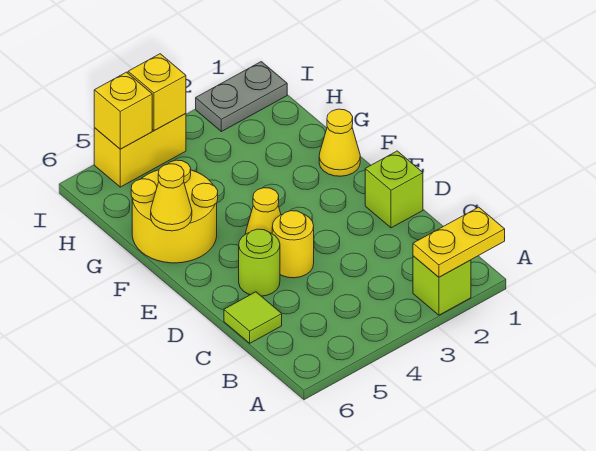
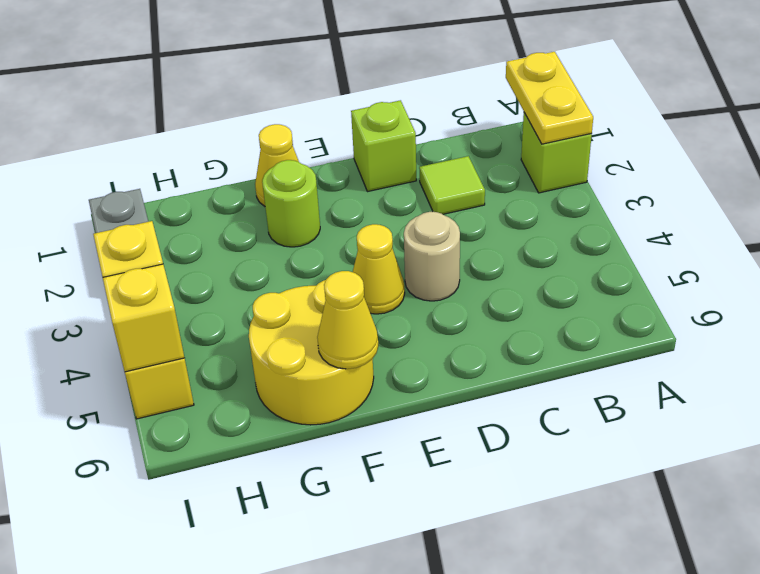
lime tile C6 level 1 -> lime tile C2 level 1
yellow round brick D4 level 1 -> tan round brick D4 level 1
lime round brick D5 level 1 -> lime round brick F2 level 1

